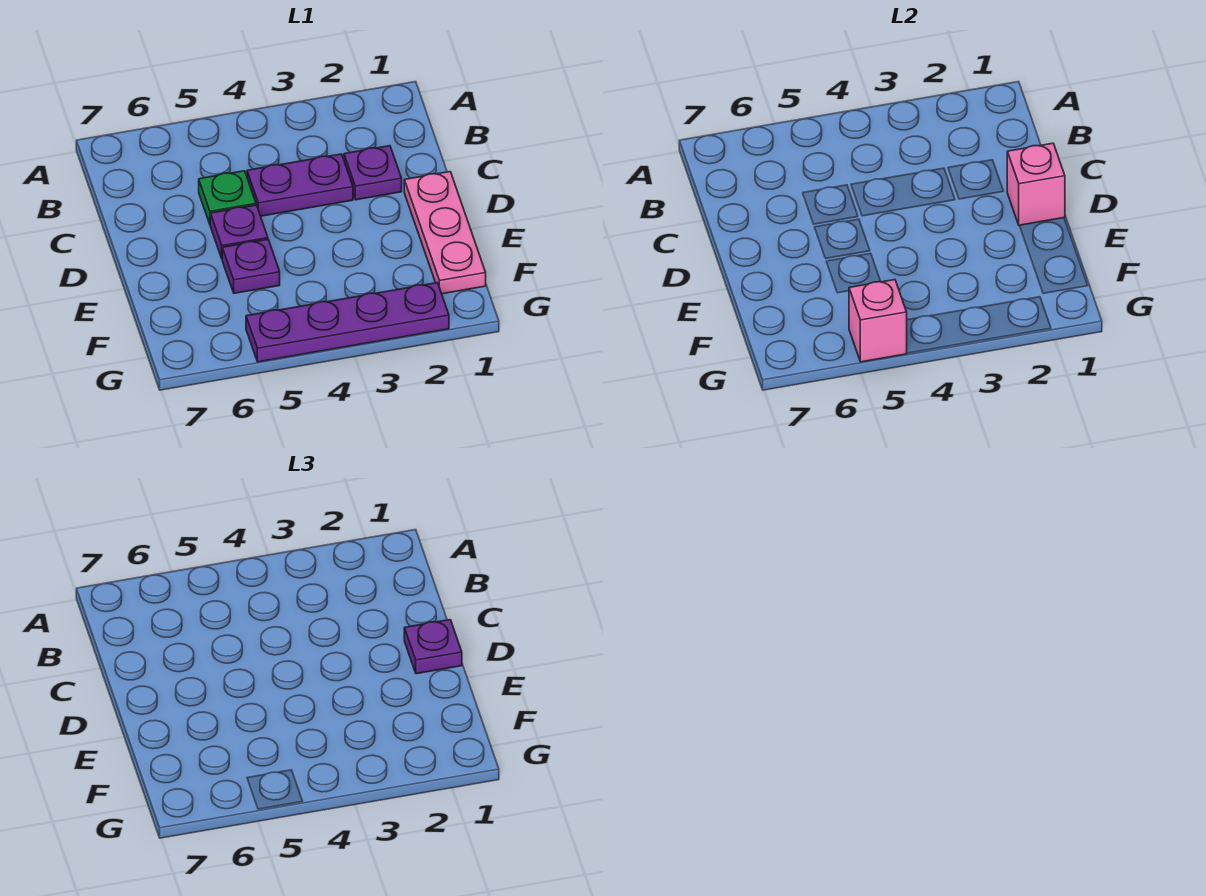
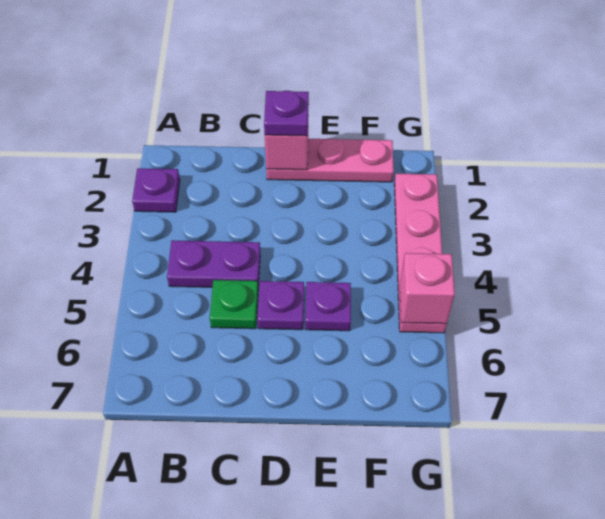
purple plate C2 level 1 -> purple plate A2 level 1
purple plate C3:C4 level 1 -> purple plate B4:C4 level 1
purple plate G2:G5 level 1 -> pink plate G2:G5 level 1

